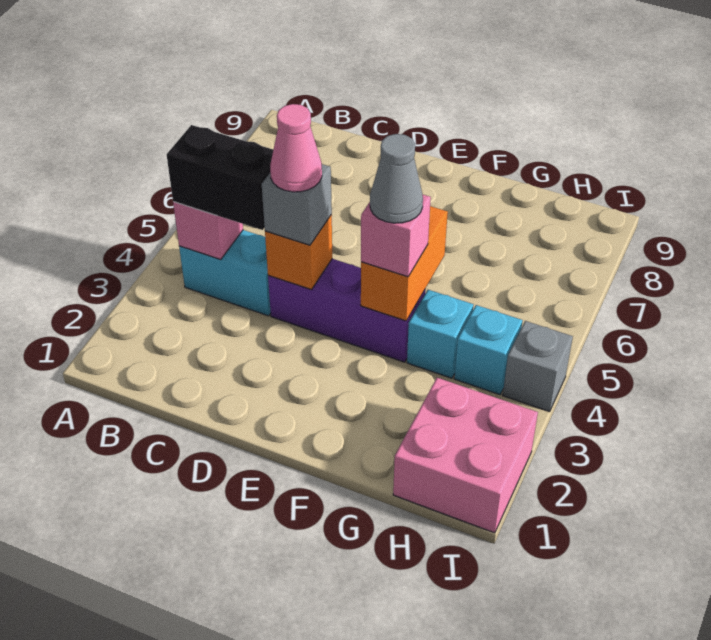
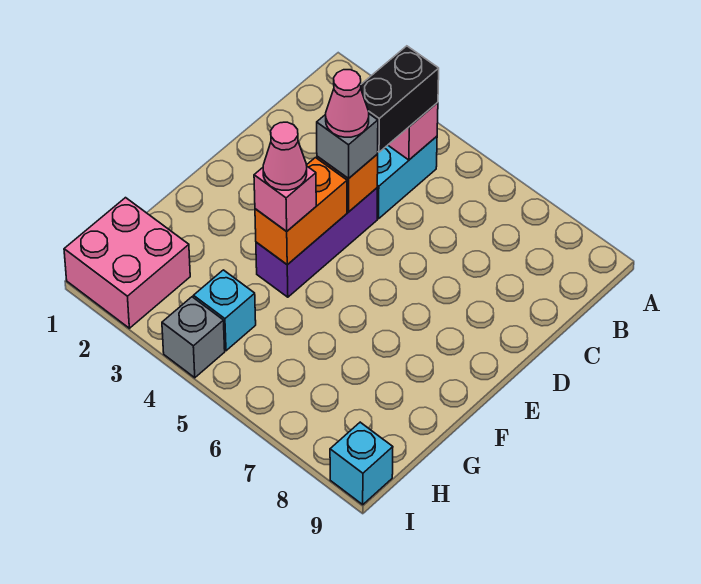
orange brick F4:F5 level 2 -> orange brick E4:F4 level 2
grey cone F4 level 4 -> pink cone F4 level 4
cyan brick G4 level 1 -> cyan brick I9 level 1

